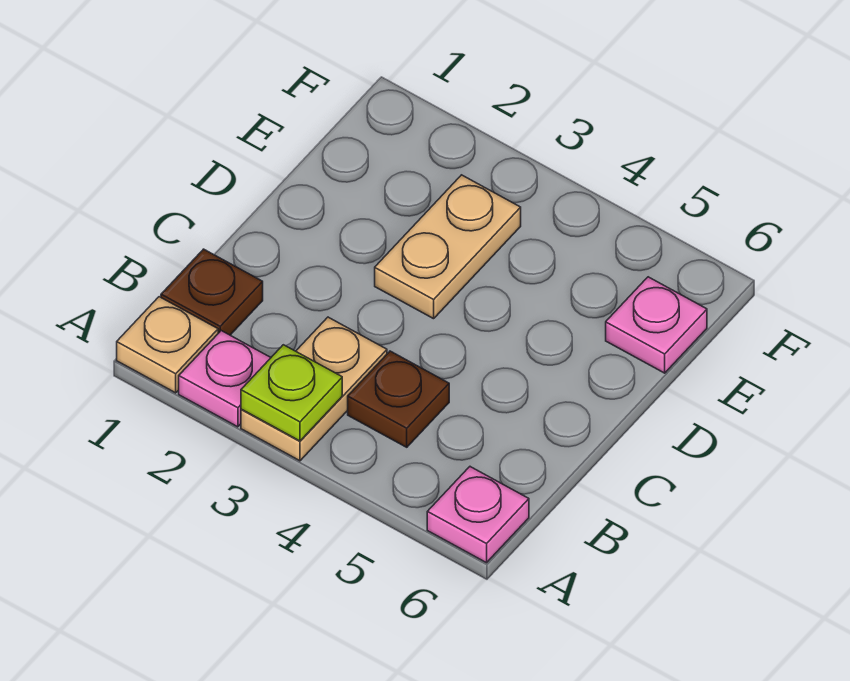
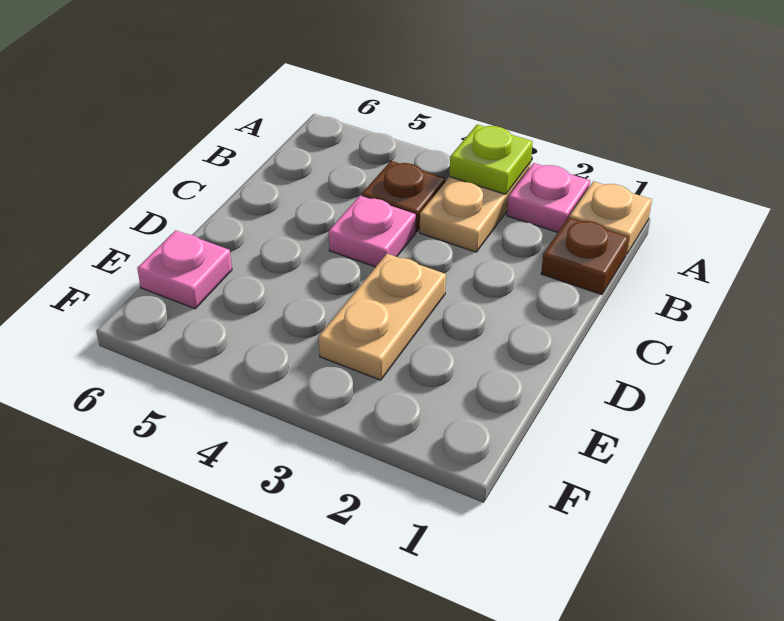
pink plate A6 level 1 -> pink plate C4 level 1

